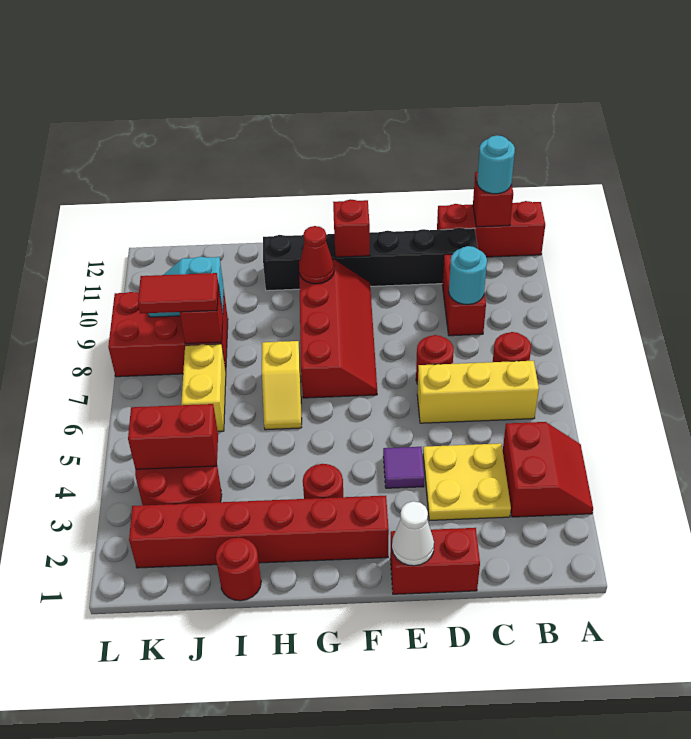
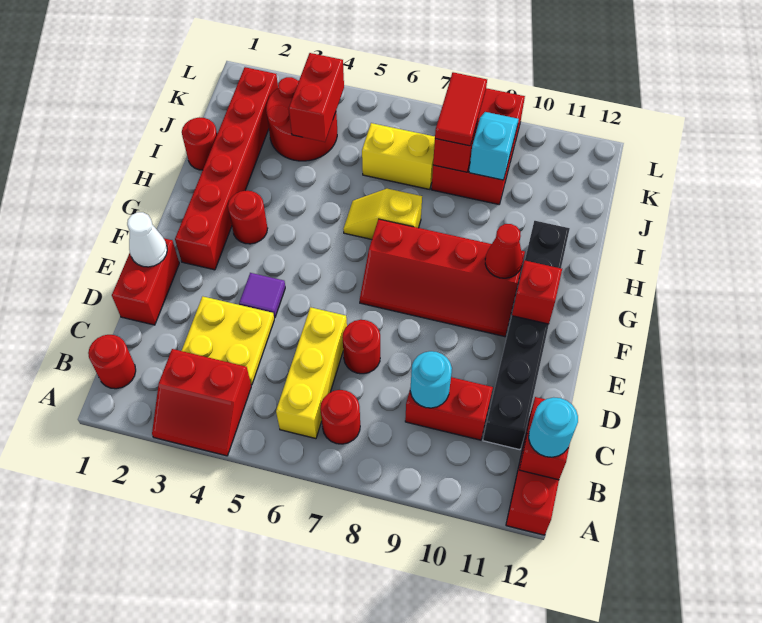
none -> red round brick B1 level 1

